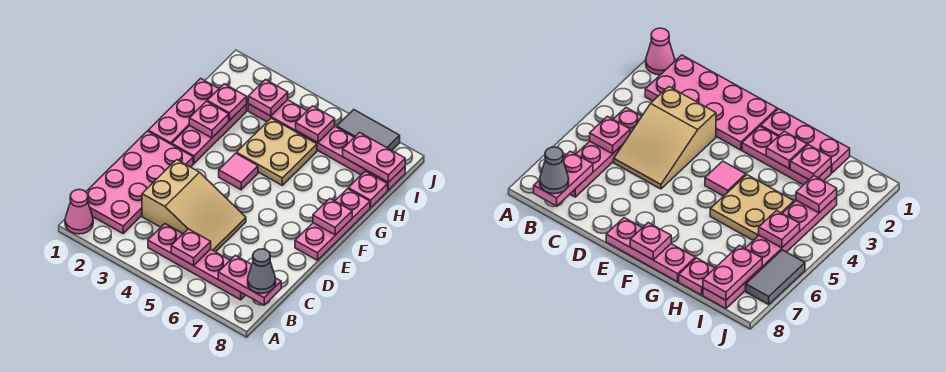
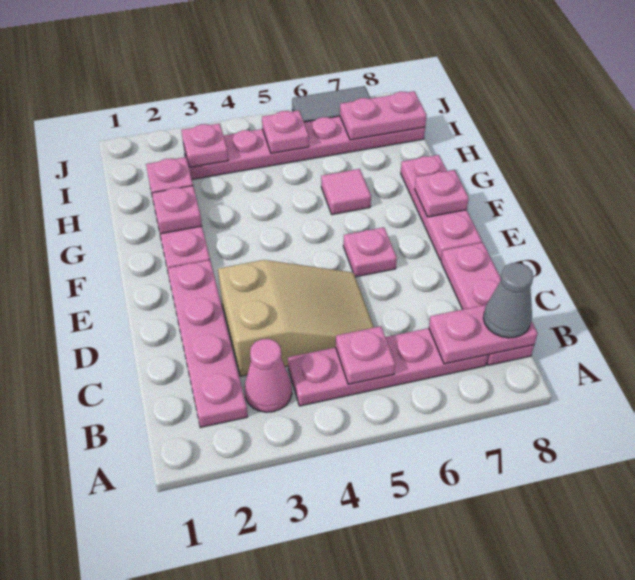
pink cone A1 level 1 -> pink cone B3 level 1
pink plate B1:E2 level 1 -> pink plate B2:E2 level 1
pink plate F1:H1 level 1 -> pink plate B8:D8 level 1
pink tile F4 level 1 -> pink tile G6 level 1
tan plate G4:H5 level 1 -> none
pink plate H8 level 1 -> pink plate E6 level 1

